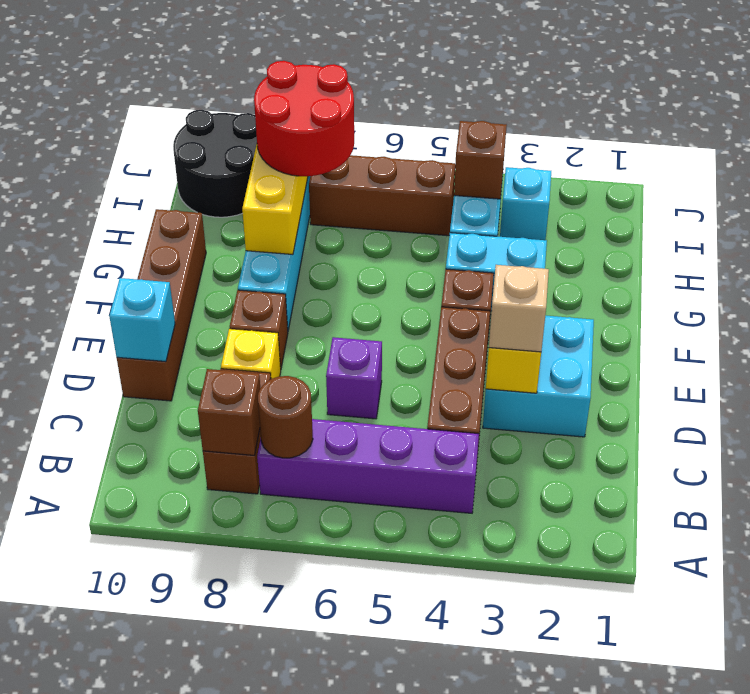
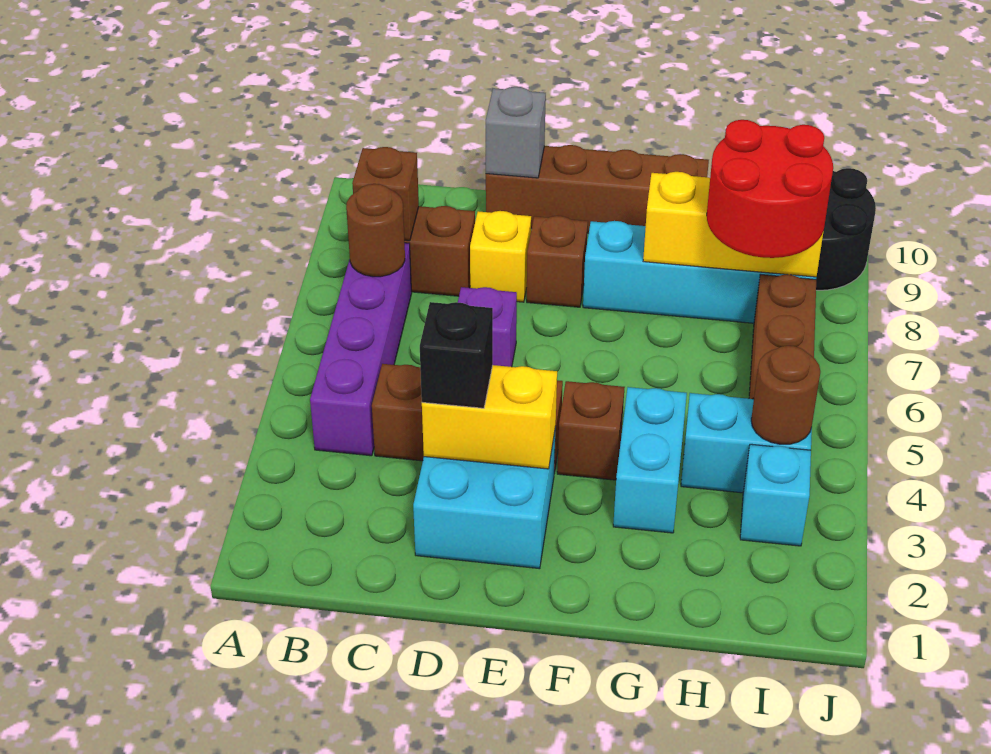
tan brick D3 level 3 -> black brick D3 level 3
cyan brick D10 level 2 -> grey brick D10 level 2
brown brick I4 level 2 -> brown round brick I4 level 2

